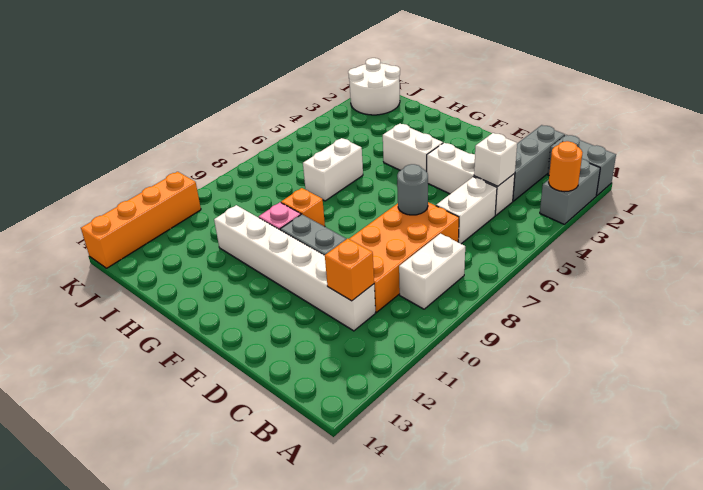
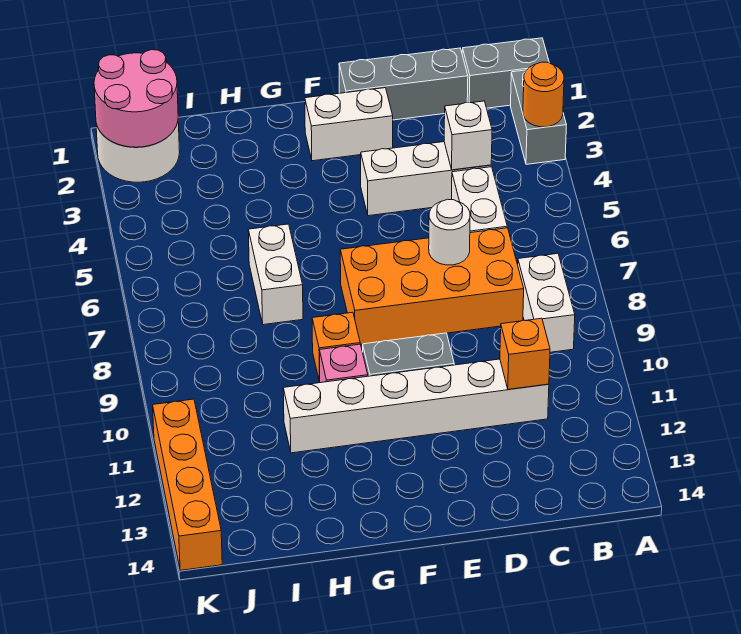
grey brick C1:C3 level 1 -> grey brick C1:E1 level 1
orange brick C7:D10 level 1 -> orange brick C7:F8 level 1
grey round brick D7 level 2 -> white round brick D7 level 2
white brick F4:G4 level 1 -> white brick E2:F2 level 1
none -> pink round brick J1:K2 level 2

